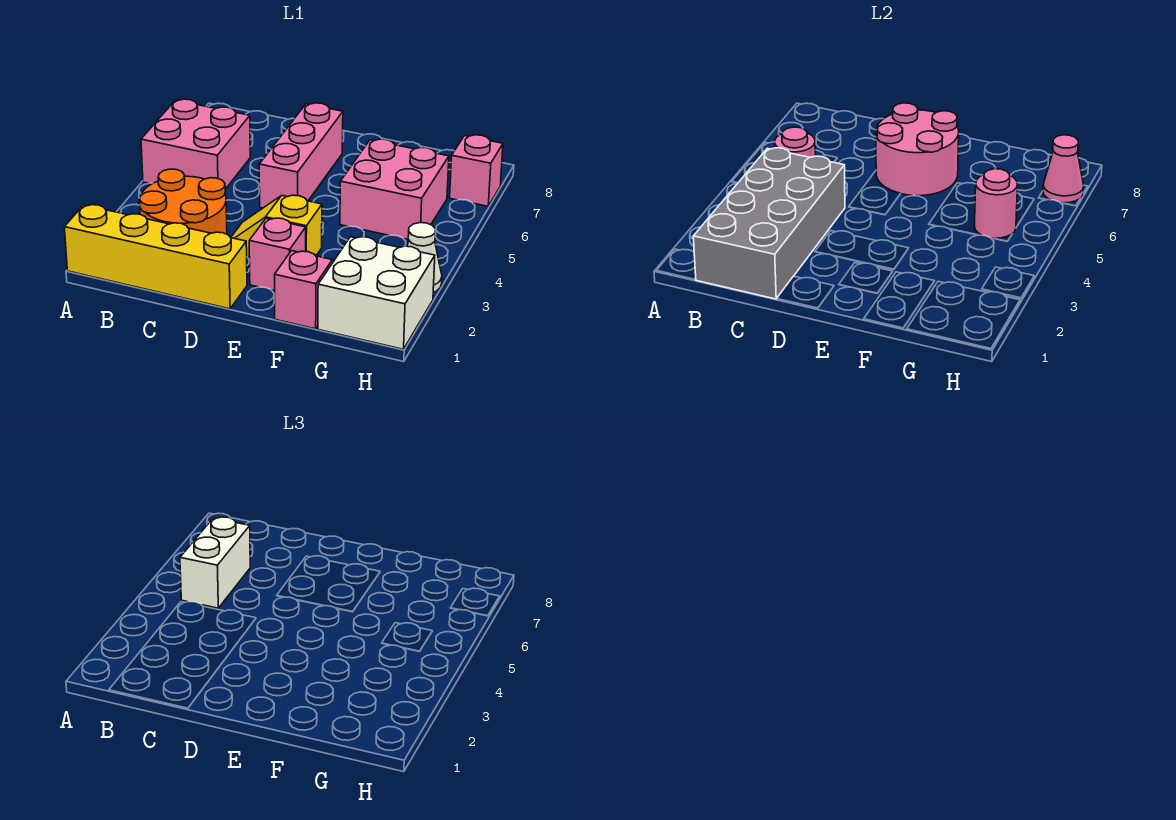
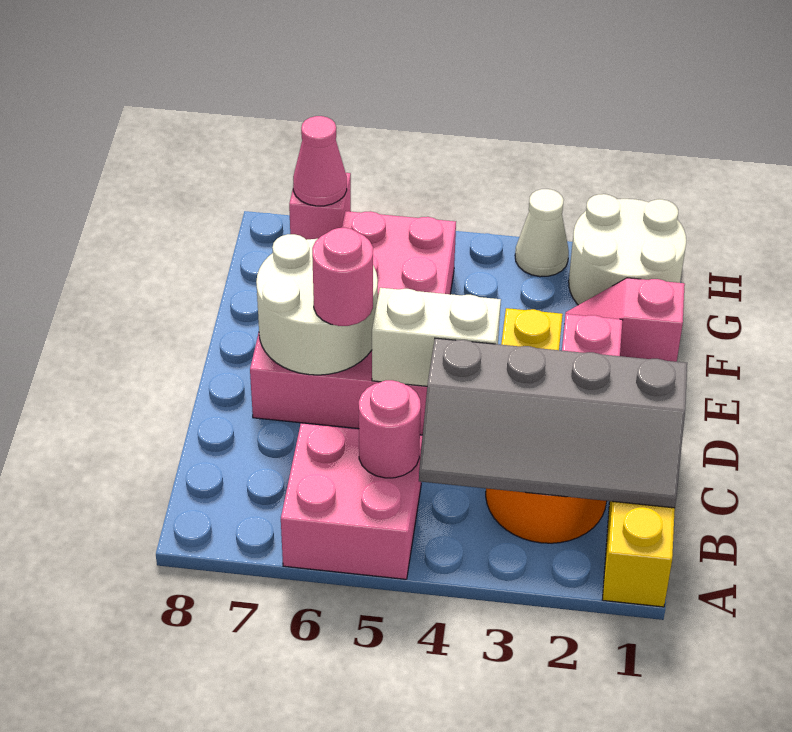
grey brick B1:C4 level 2 -> grey slope B1:C4 level 2 top C
white brick B5:B6 level 3 -> white brick D4:D5 level 2
pink round brick D6:E7 level 2 -> white round brick D6:E7 level 2
white brick G1:H2 level 1 -> white round brick G1:H2 level 1
pink round brick G5 level 2 -> pink round brick D6 level 3

